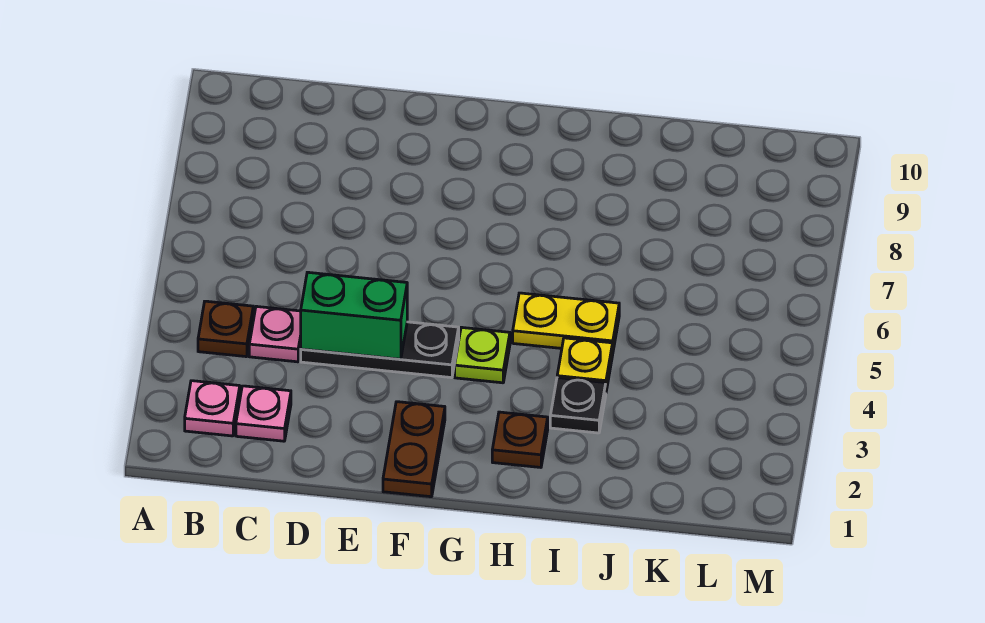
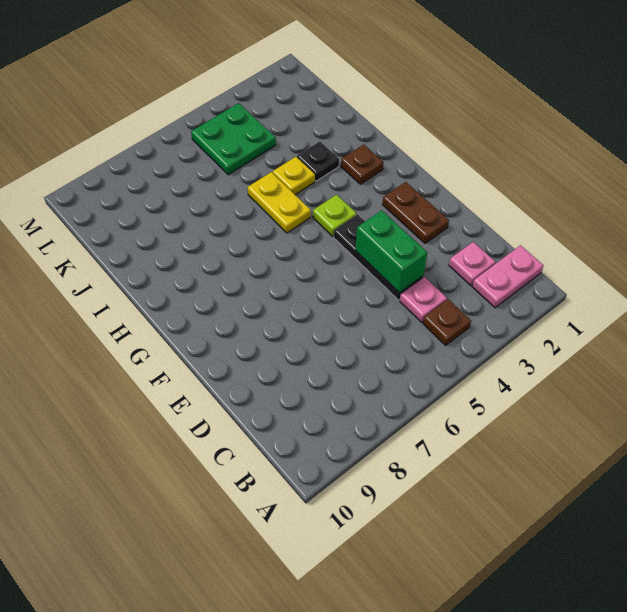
pink plate B2 level 1 -> pink plate B1:B2 level 1
brown plate F1:F2 level 1 -> brown plate E2:F2 level 1
none -> green plate K4:L5 level 1

